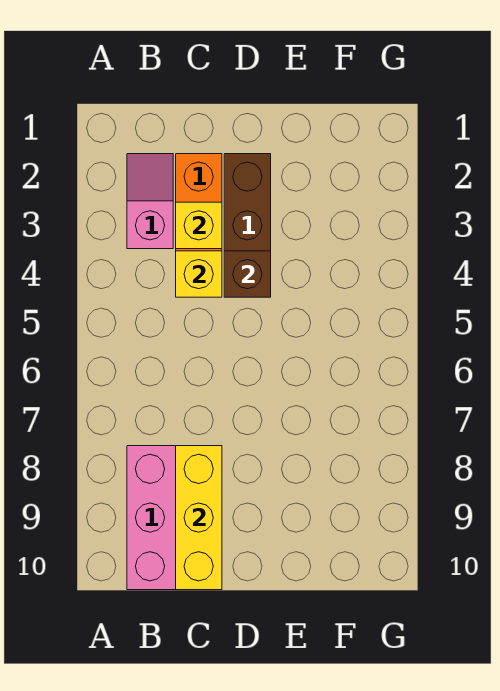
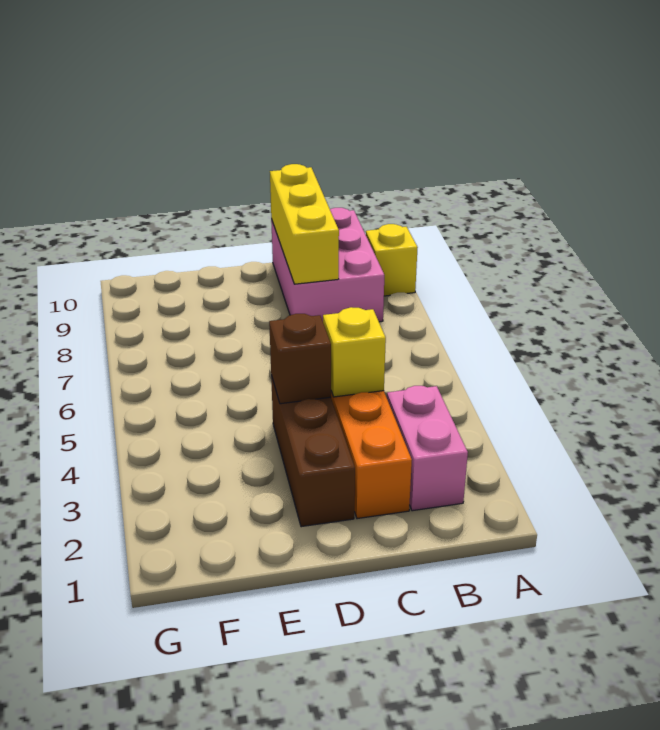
pink slope B2:B3 level 1 top 3 -> pink brick B2:B3 level 1
yellow brick C3 level 2 -> yellow brick A9 level 1

